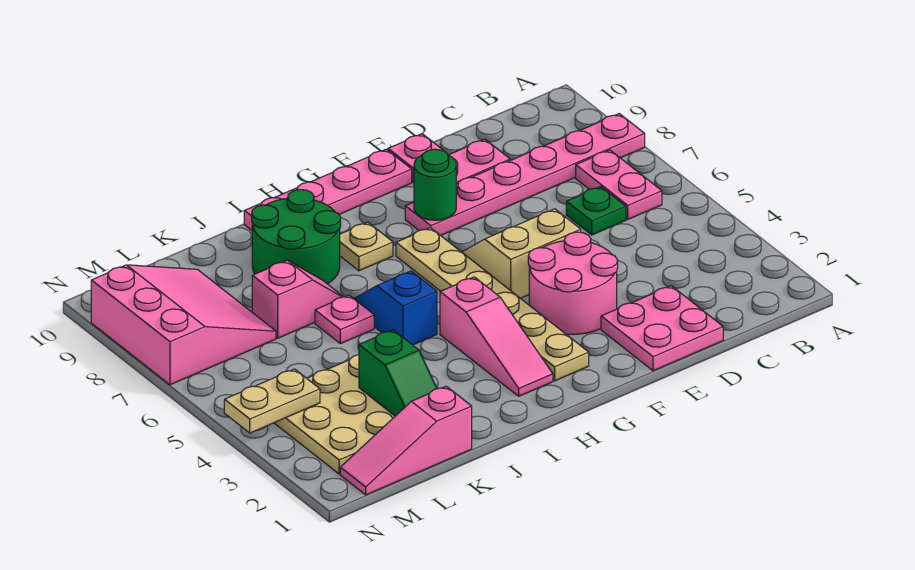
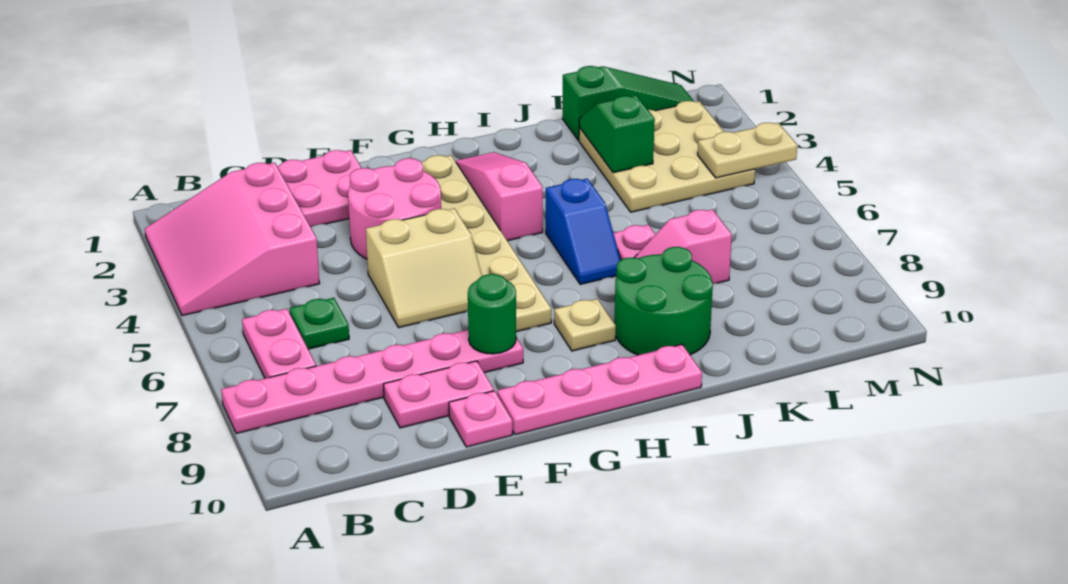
pink slope K1:M1 level 1 top K -> green slope K1:M1 level 1 top K
pink slope L7:N9 level 1 top N -> pink slope A2:C4 level 1 top C

